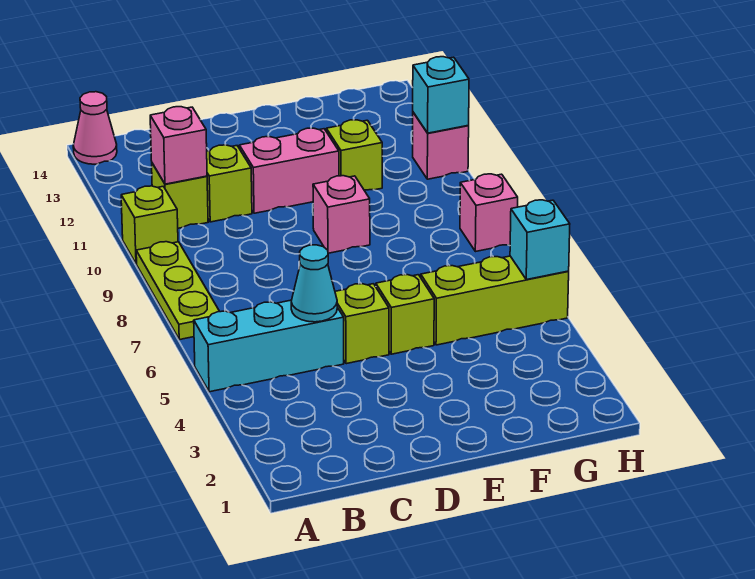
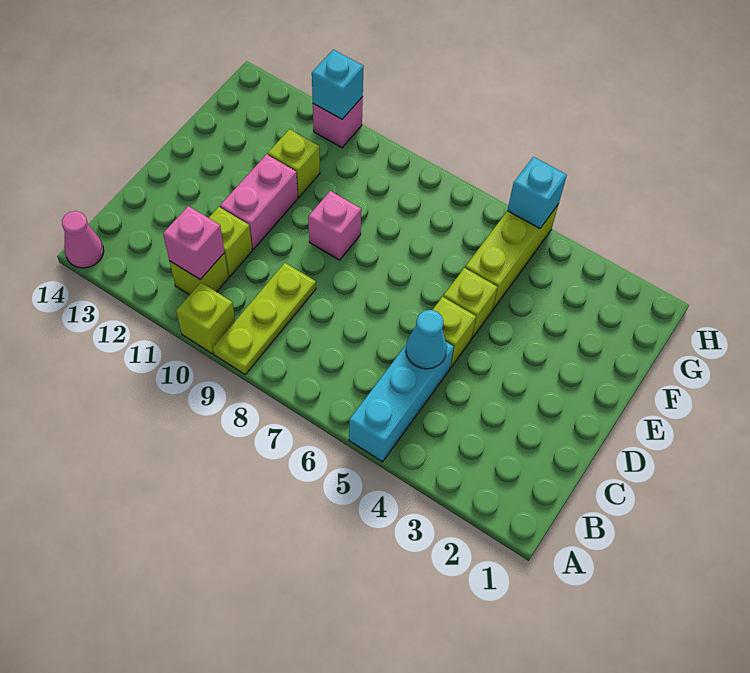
lime plate A7:A9 level 1 -> lime plate A9:C9 level 1
pink brick H8 level 1 -> none

